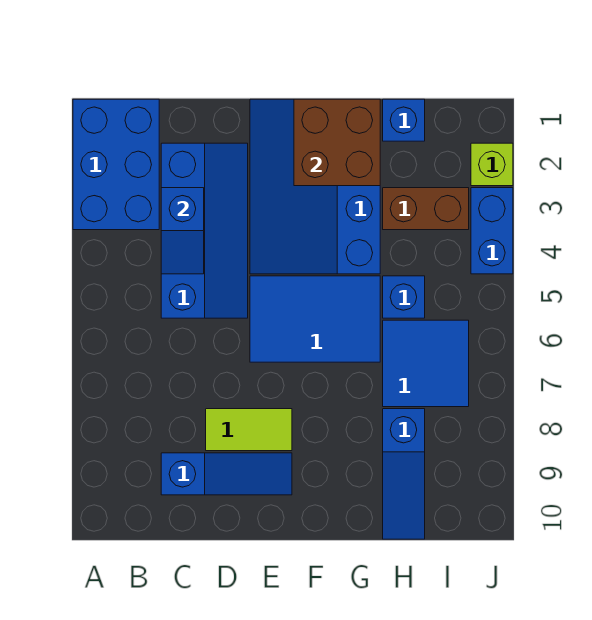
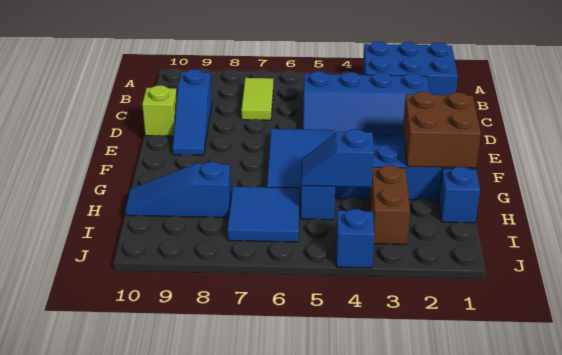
blue slope C3:C4 level 2 top 3 -> blue slope H4:H5 level 2 top 4
lime tile D8:E8 level 1 -> lime tile B7:C7 level 1
lime brick J2 level 1 -> lime brick D10 level 1
blue brick J3:J4 level 1 -> blue brick J4 level 1

